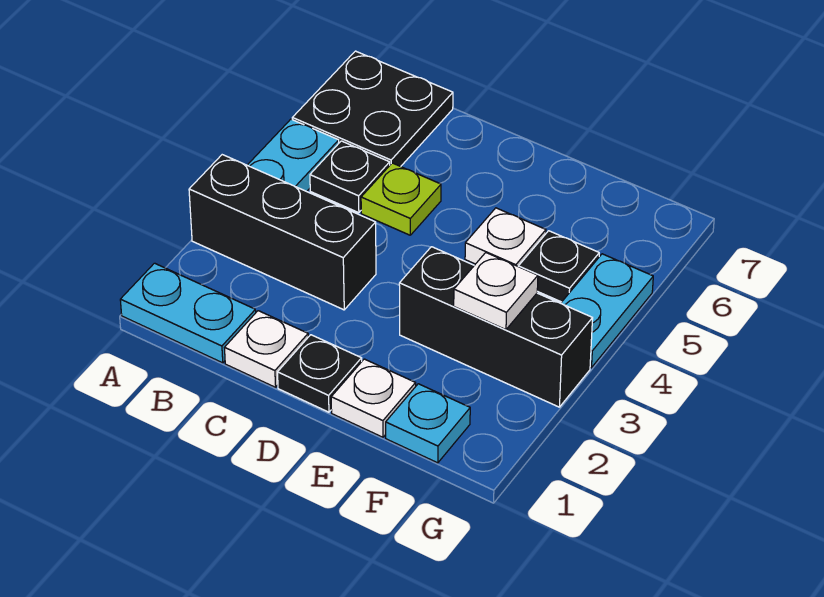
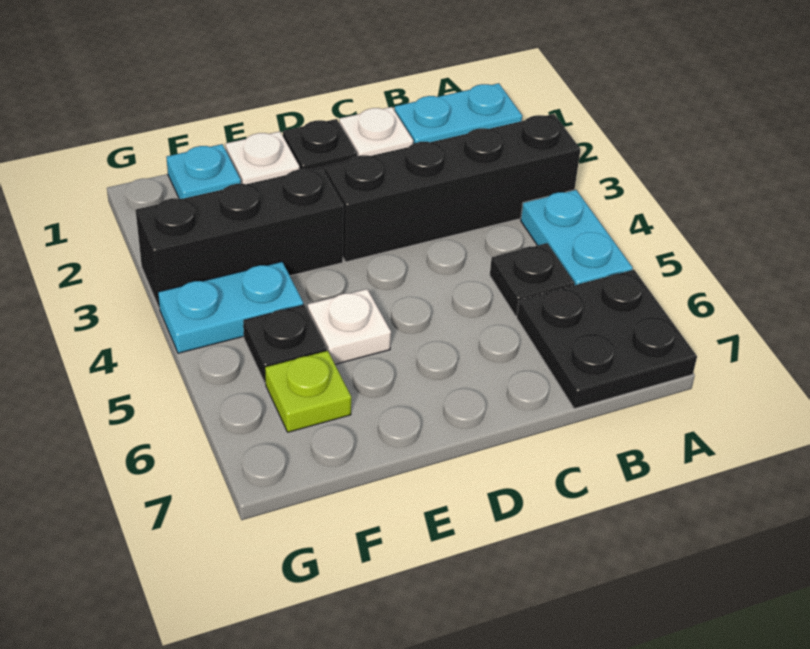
black brick A3:C3 level 1 -> black brick A3:D3 level 1
lime plate C5 level 1 -> lime plate F6 level 1
white plate F3 level 2 -> none
cyan plate G4:G5 level 1 -> cyan plate F4:G4 level 1

